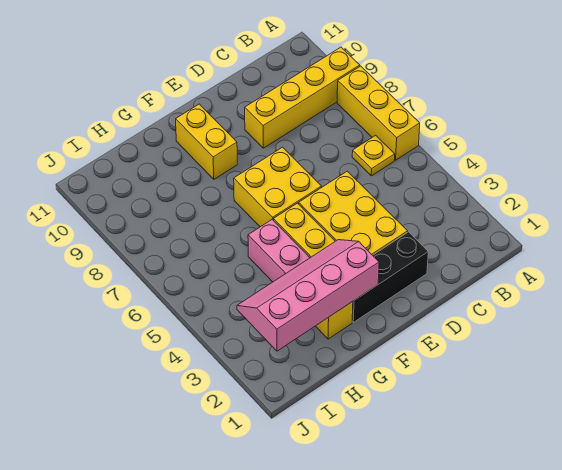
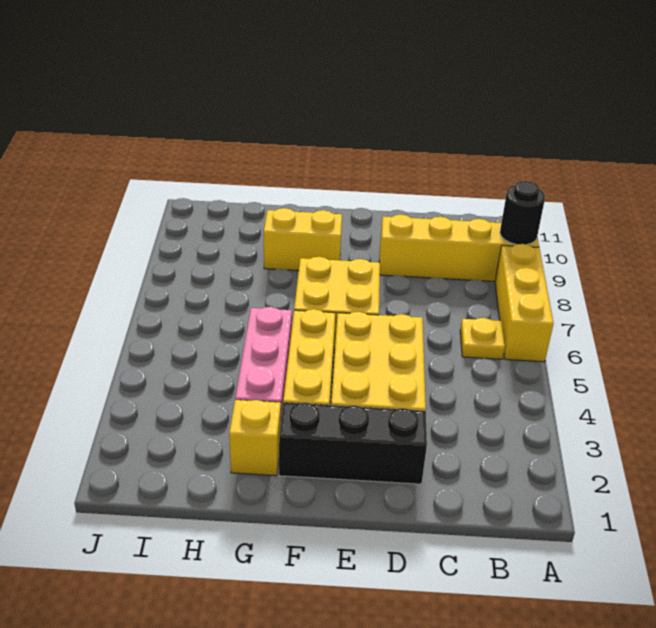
none -> black round brick A9 level 2
pink slope F2:I3 level 2 top 2 -> none
yellow brick F9:F10 level 1 -> yellow brick F9:G9 level 1

